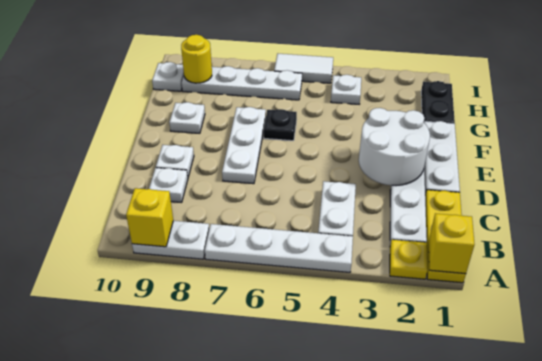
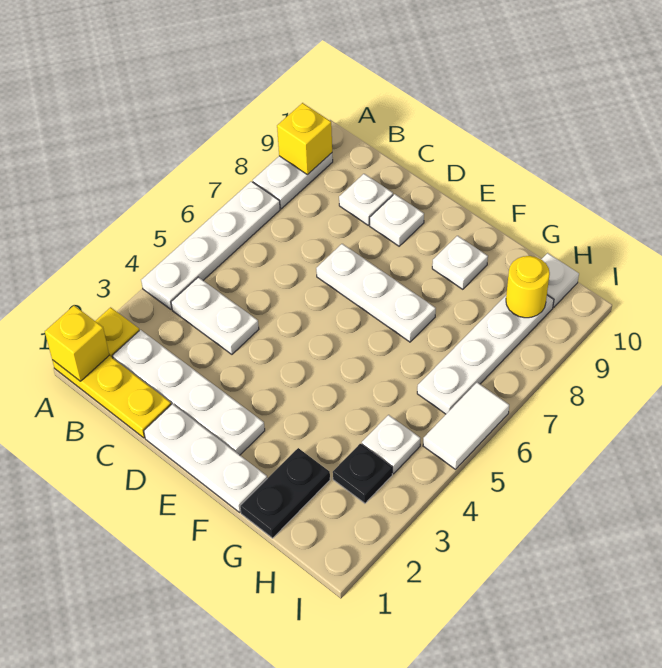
white round brick D2:E3 level 2 -> none
black plate F6 level 1 -> black plate H3 level 1
black plate G1:H1 level 1 -> black plate G1:G2 level 1

